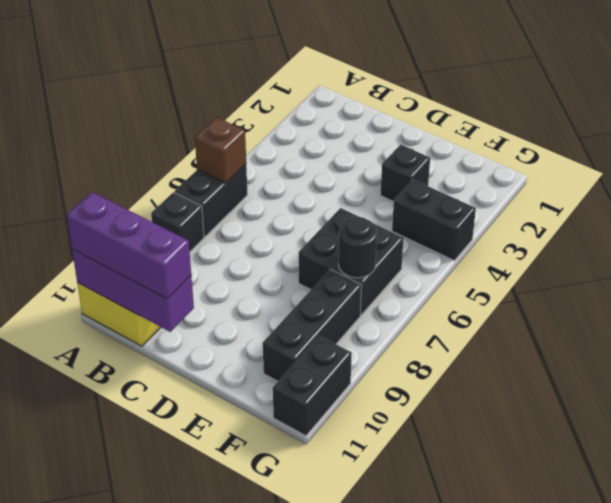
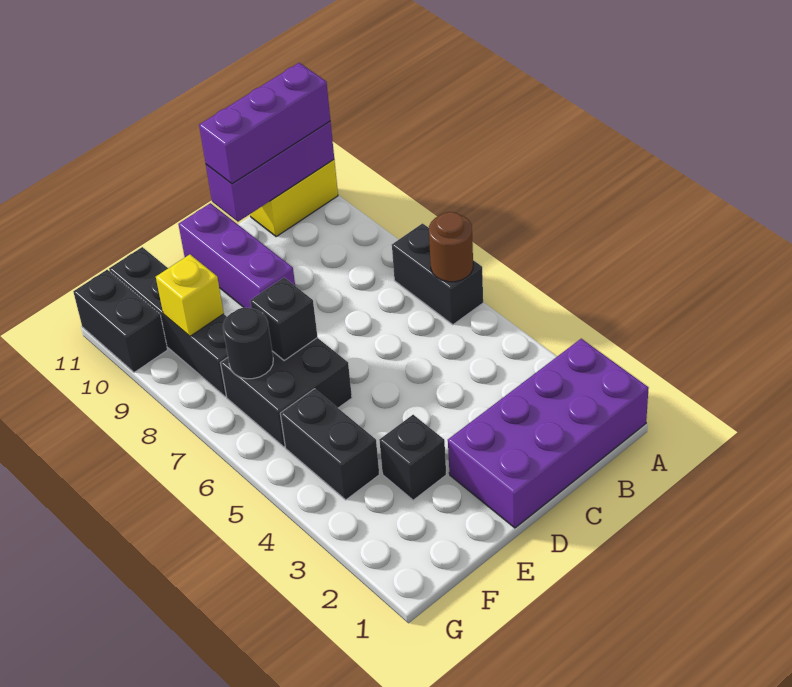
none -> purple brick A1:D2 level 1
brown brick A6 level 2 -> brown round brick A6 level 2
black brick A8 level 1 -> black brick E7 level 2
none -> purple brick D9:D11 level 1
black brick F4:G4 level 1 -> black brick F4:F5 level 1
black brick F8:F10 level 1 -> black brick F8:F11 level 1
none -> yellow brick F9 level 2

